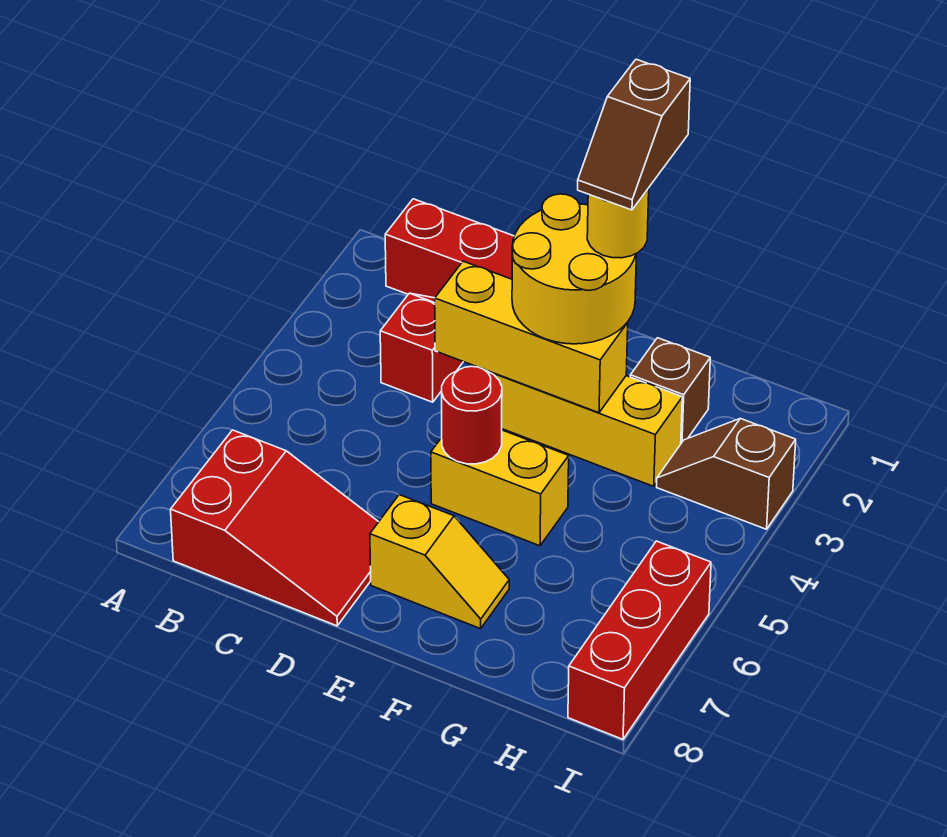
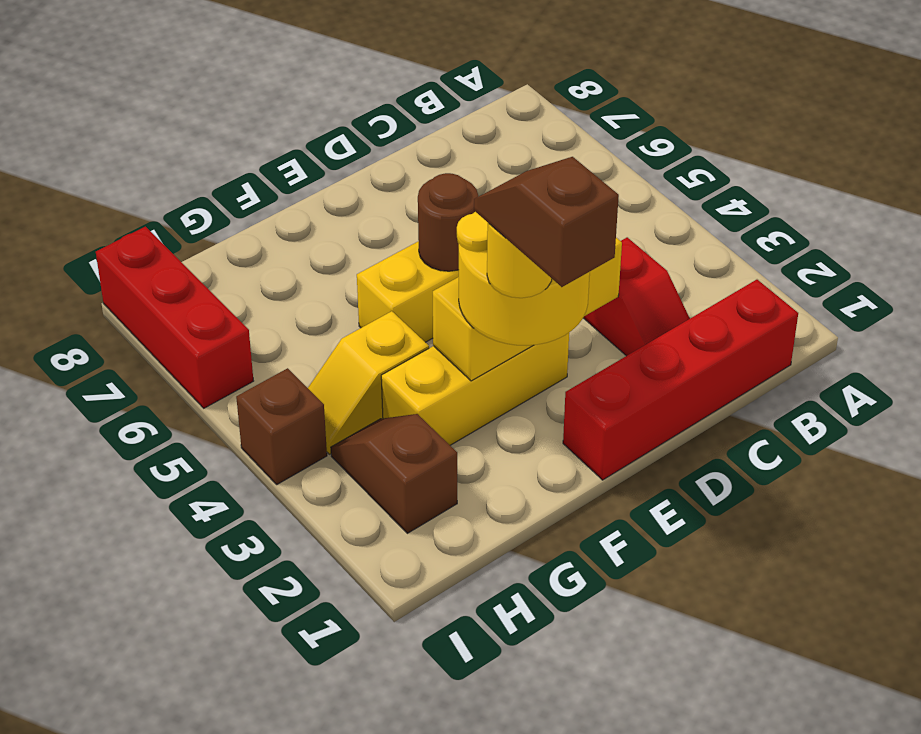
red slope B7:D8 level 1 top B -> none
red round brick E5 level 2 -> brown round brick E5 level 2
yellow slope E7:F7 level 1 top E -> yellow slope G4:H4 level 1 top G
brown brick G2 level 1 -> brown brick I4 level 1
brown slope H3:I3 level 1 top I -> brown slope H2:H3 level 1 top 2

